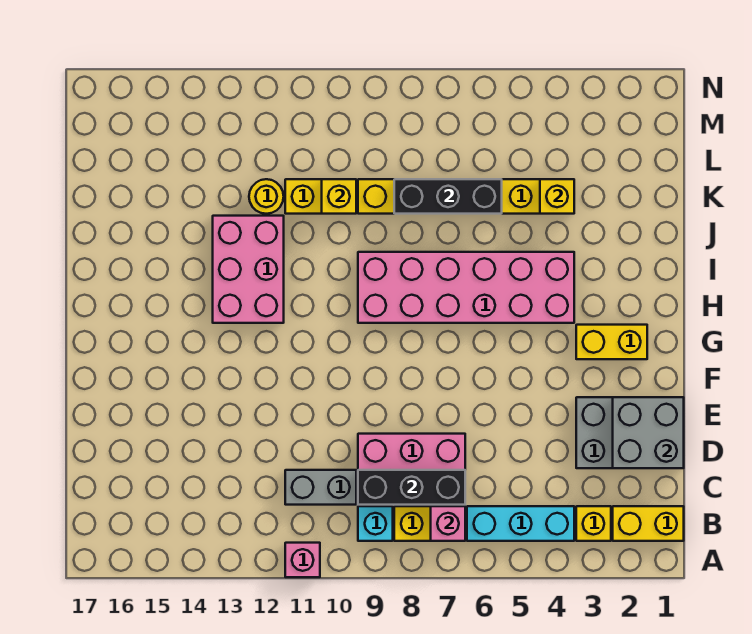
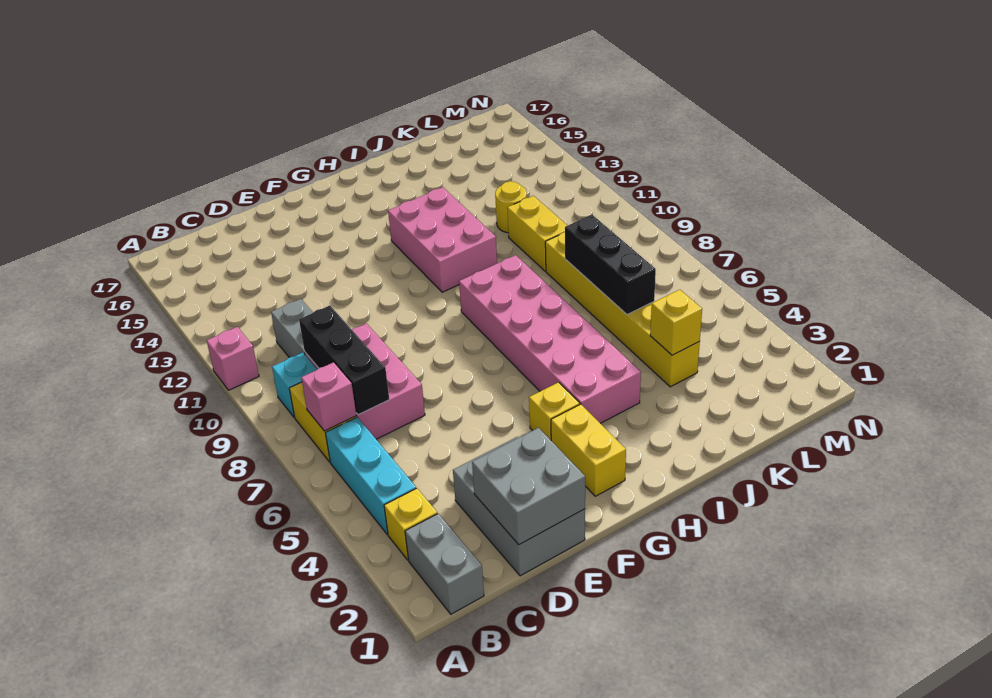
yellow brick B1:B2 level 1 -> grey brick B1:B2 level 1
pink brick H12:J13 level 1 -> pink brick H11:I13 level 1
yellow brick K10 level 2 -> yellow brick G4 level 1

